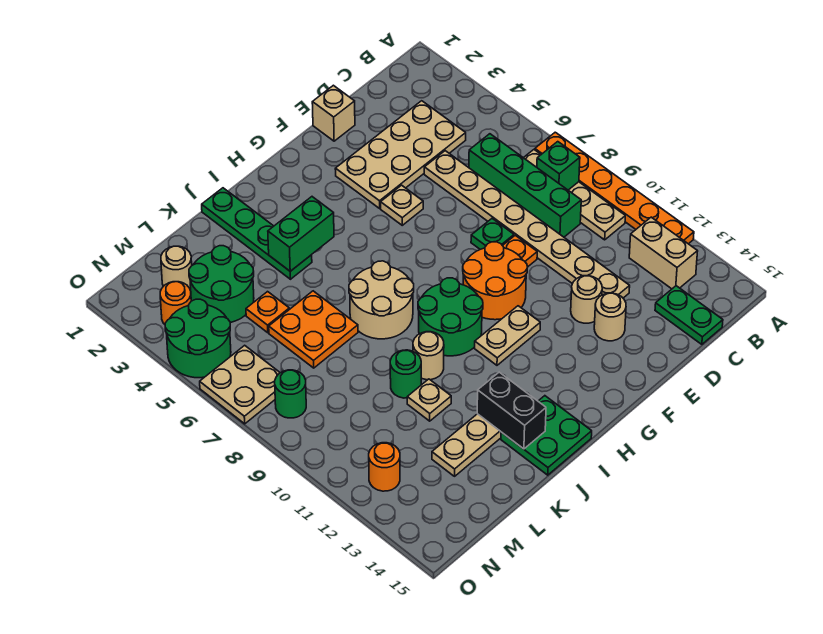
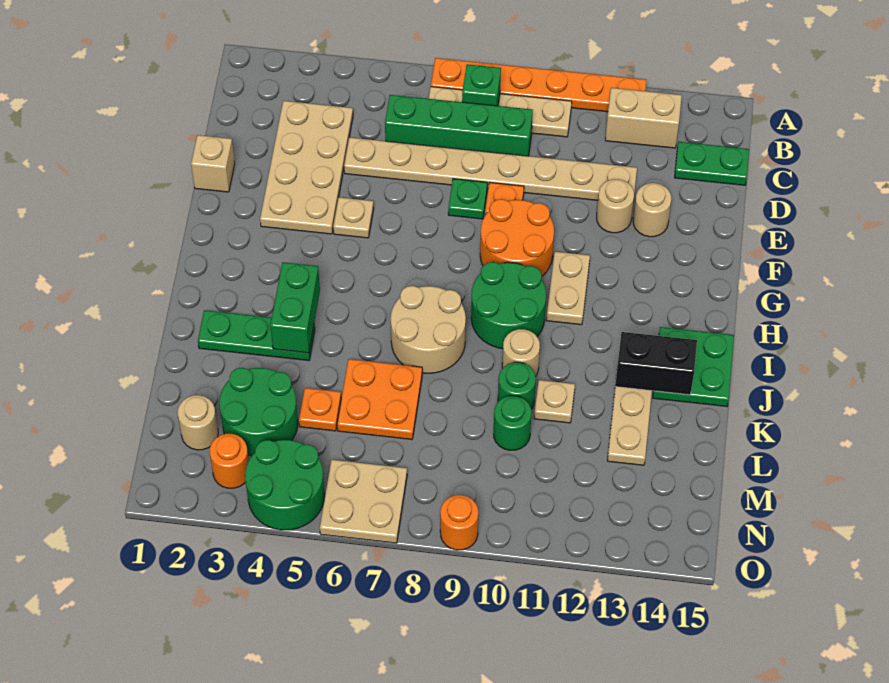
green plate J1:J4 level 1 -> green plate J2:J4 level 1
green round brick N8 level 1 -> green round brick L10 level 1
orange round brick N12 level 1 -> orange round brick O9 level 1

